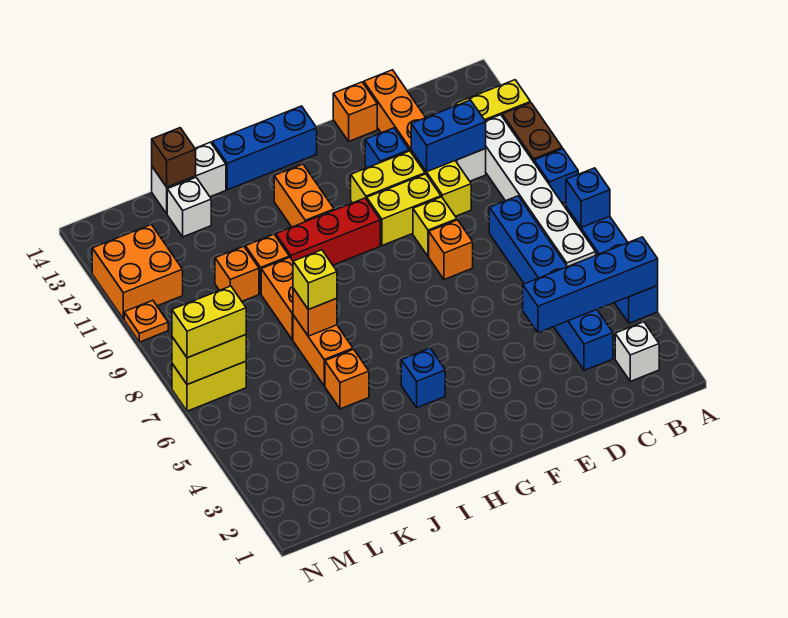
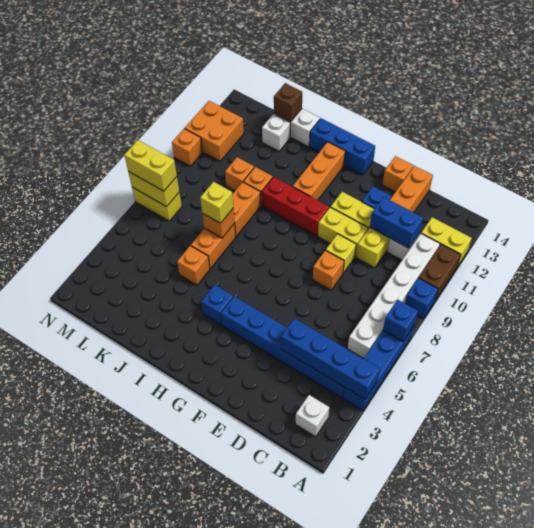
blue brick C3:C8 level 1 -> blue brick B4:G4 level 1
orange brick H11:H12 level 1 -> orange brick H11:H13 level 1
orange plate N10 level 1 -> orange brick N10 level 1

